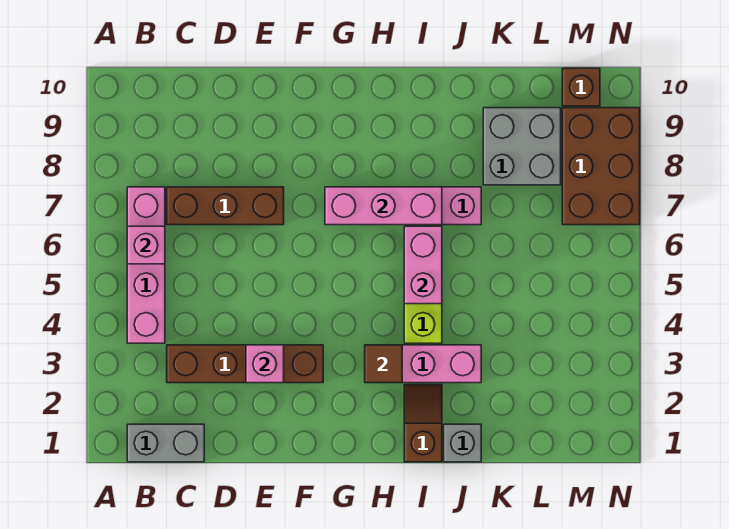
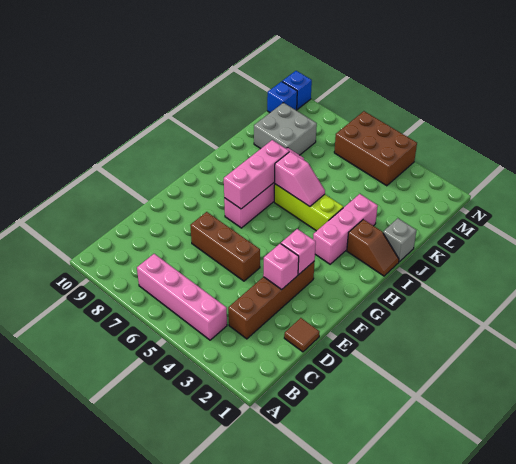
grey brick B1:C1 level 1 -> none
pink brick B6 level 2 -> pink brick F3 level 2
brown brick C7:E7 level 1 -> brown brick E5:E7 level 1
brown tile H3 level 2 -> brown tile D1 level 1
brown slope I1:I2 level 1 top 1 -> brown slope I1:I2 level 1 top 2
pink brick I5:I6 level 2 -> pink slope I5:I6 level 2 top 6
brown brick M7:N9 level 1 -> brown brick M4:N6 level 1
brown brick M10 level 1 -> blue brick M10 level 1
none -> blue brick N10 level 1

